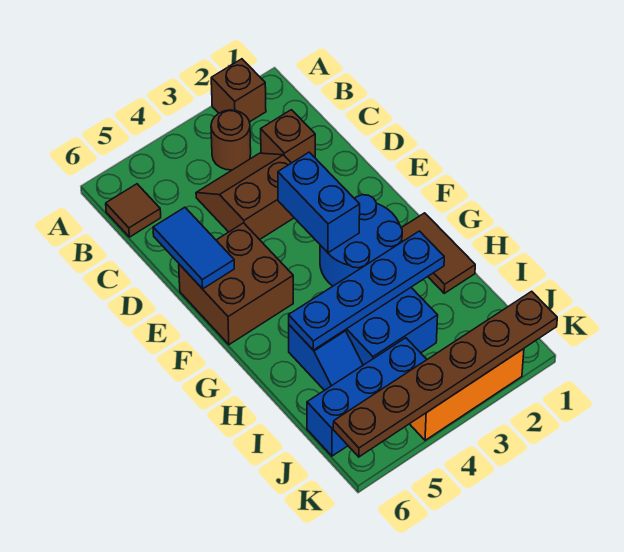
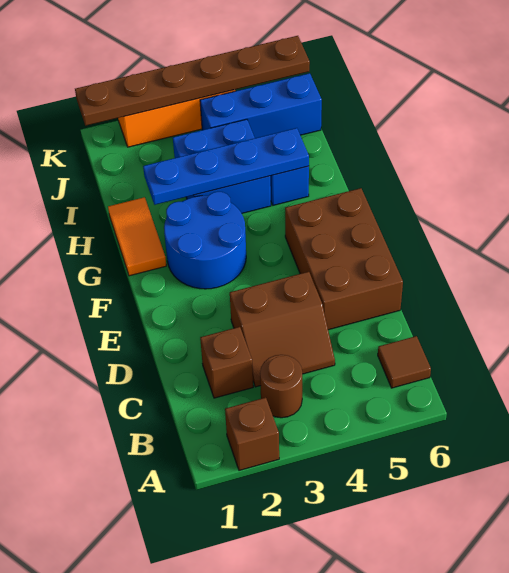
blue tile D6:E6 level 2 -> none
blue brick E3:F3 level 2 -> none
brown brick E5:F6 level 1 -> brown brick D5:F6 level 1
brown tile G1:H1 level 1 -> orange tile G1:H1 level 1

